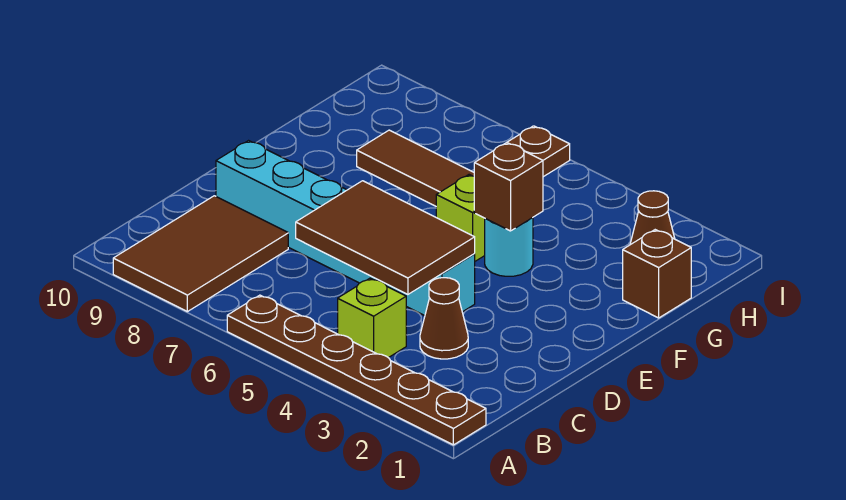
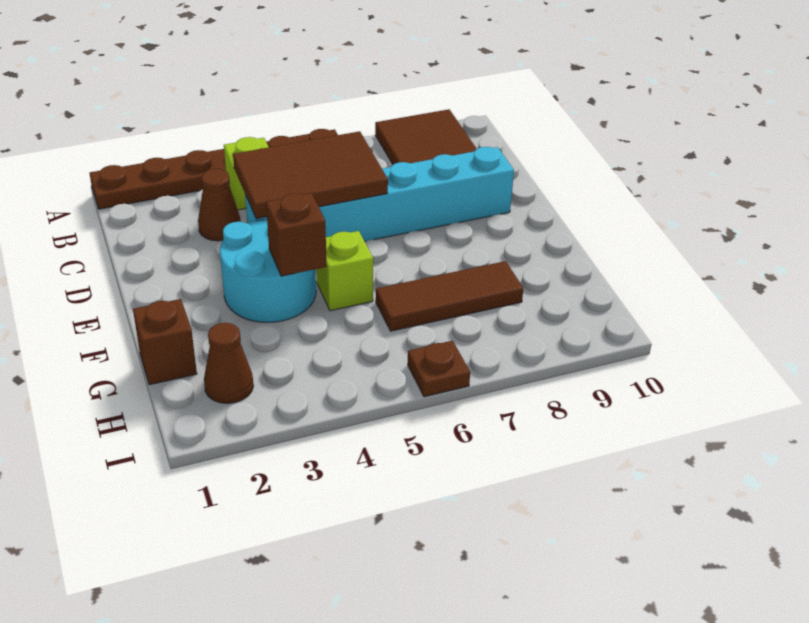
cyan round brick F4 level 1 -> cyan round brick E3:F4 level 1

